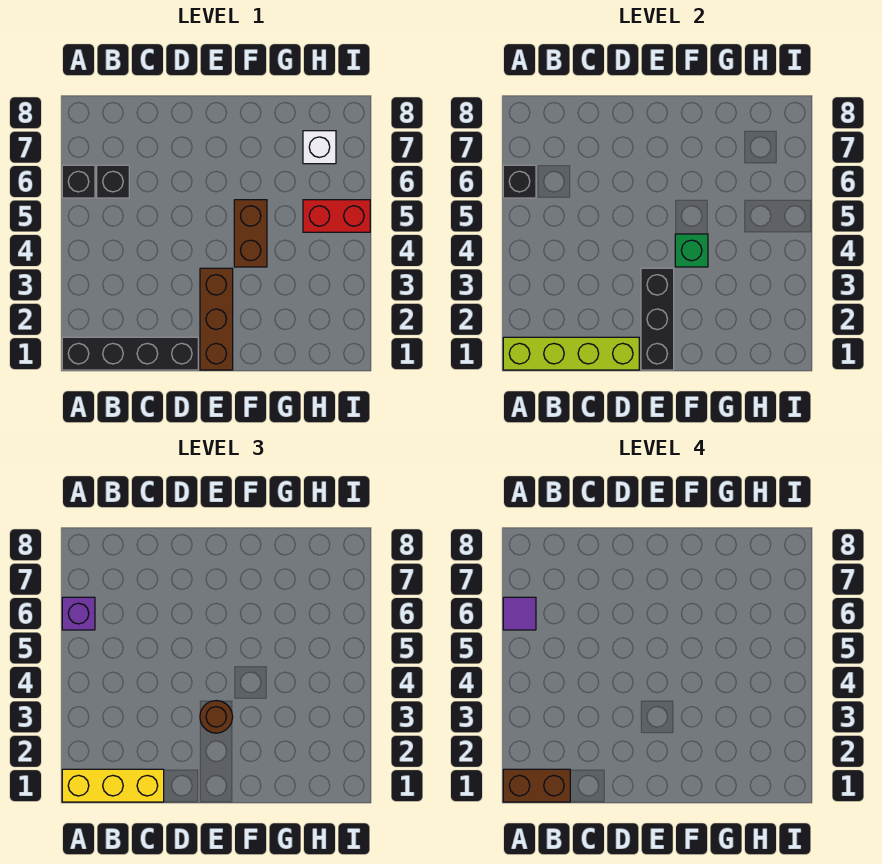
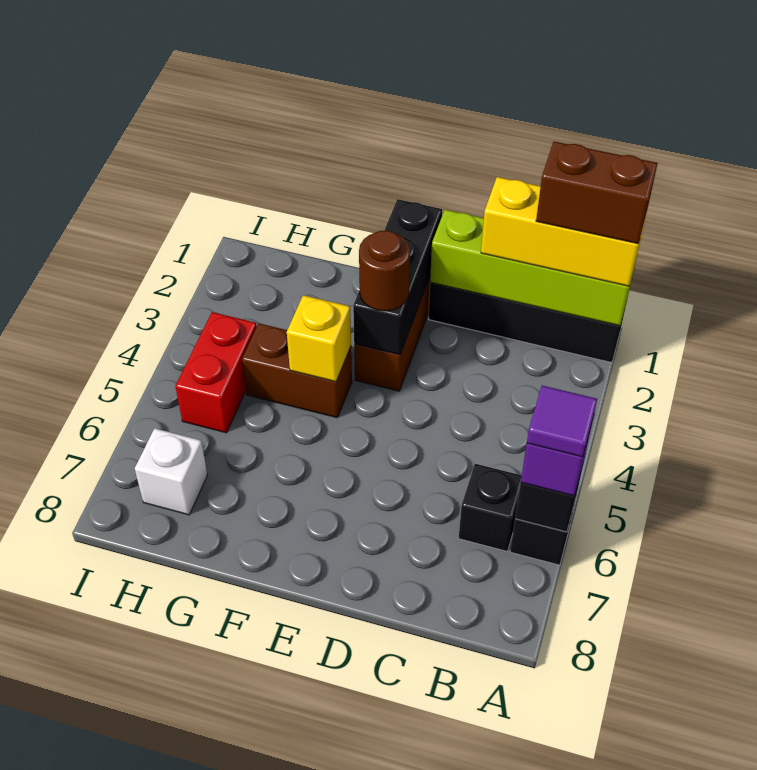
brown brick F4:F5 level 1 -> brown brick F4:G4 level 1
green brick F4 level 2 -> yellow brick F4 level 2
red brick H5:I5 level 1 -> red brick H4:H5 level 1

